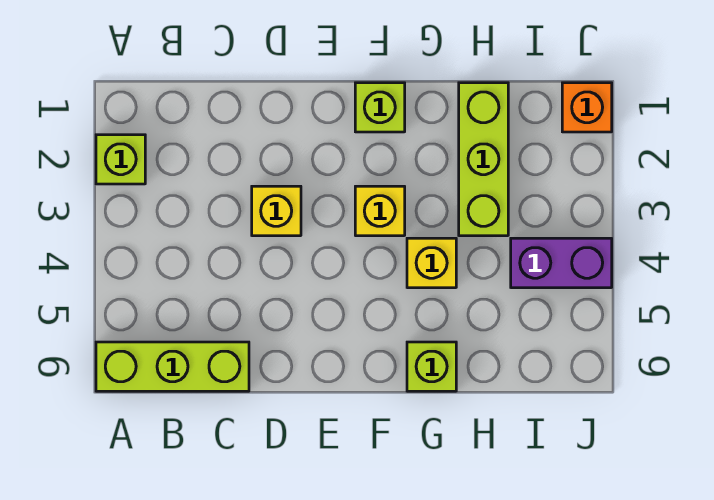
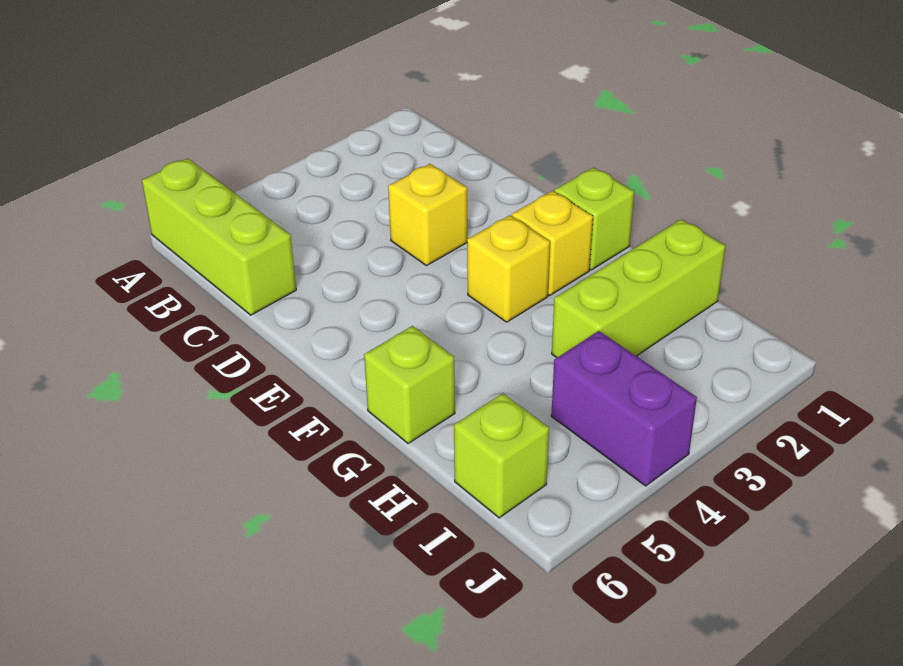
lime brick A2 level 1 -> lime brick I6 level 1
yellow brick G4 level 1 -> yellow brick F2 level 1
orange brick J1 level 1 -> none

